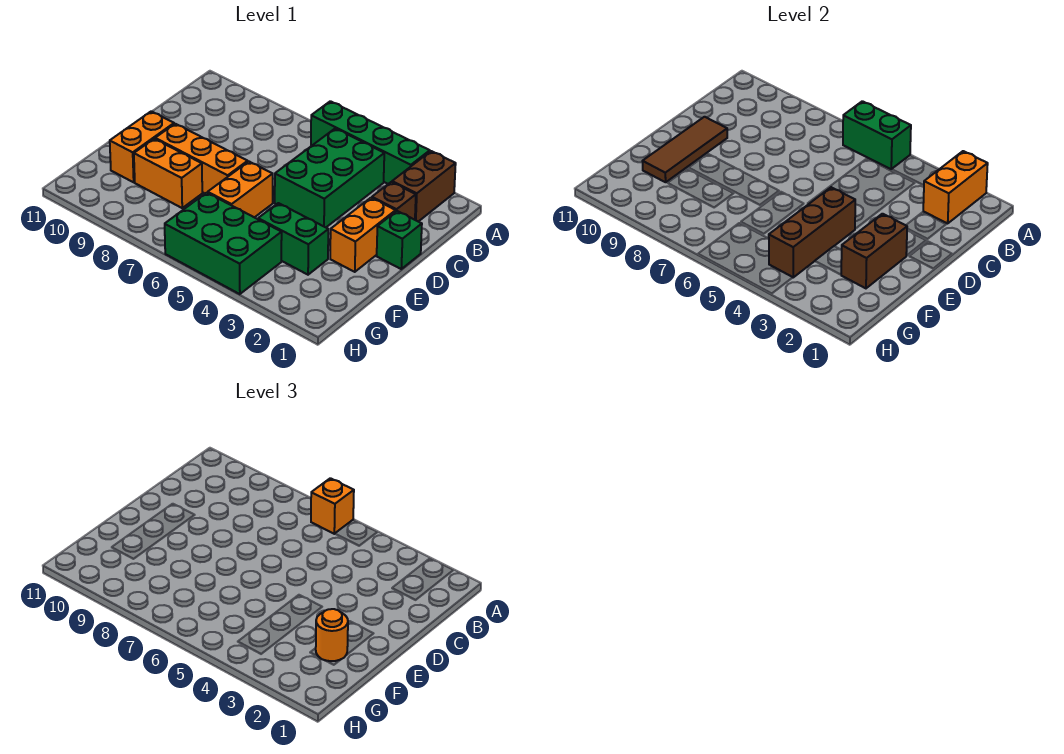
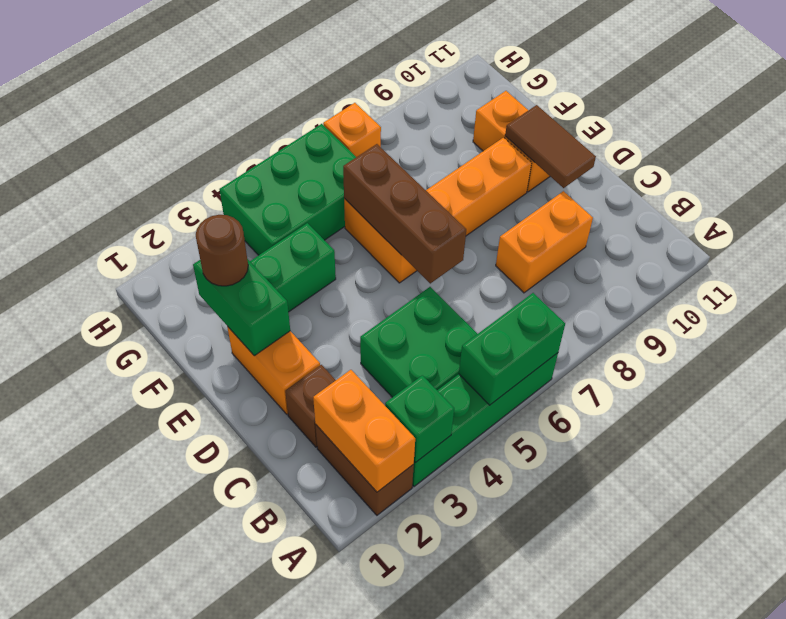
orange brick A6 level 3 -> orange brick H7 level 1
green brick B4:D5 level 1 -> green brick B4:C5 level 1
green brick D1 level 1 -> green brick A3 level 2
brown tile D10:F10 level 2 -> brown tile D10:E10 level 2
brown brick E2:F2 level 2 -> green brick E2:F2 level 2
brown brick E4:G4 level 2 -> brown brick D6:F6 level 2
orange round brick F2 level 3 -> brown round brick F2 level 3
orange brick F8:F9 level 1 -> orange brick C8:C9 level 1

